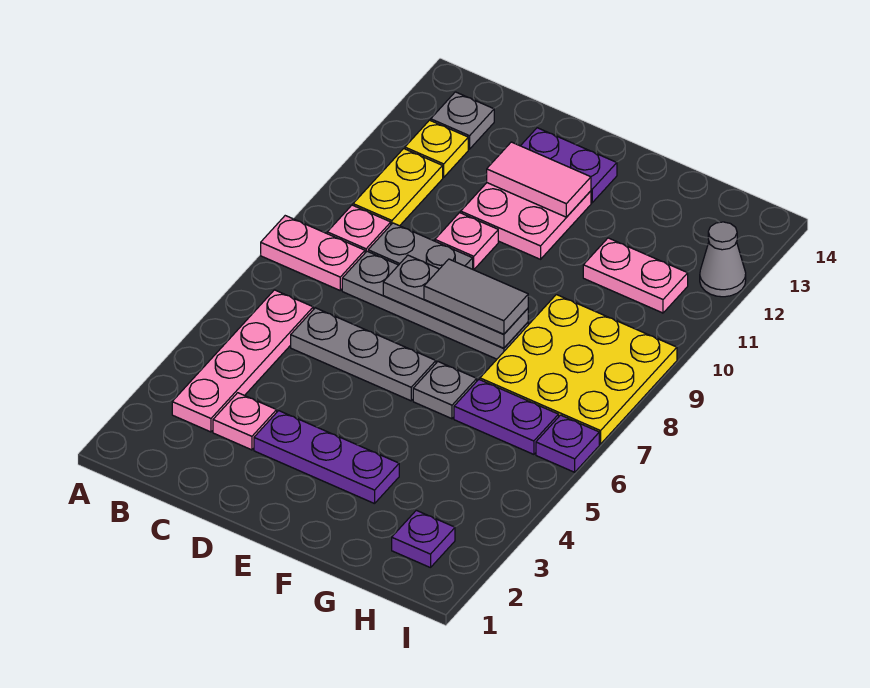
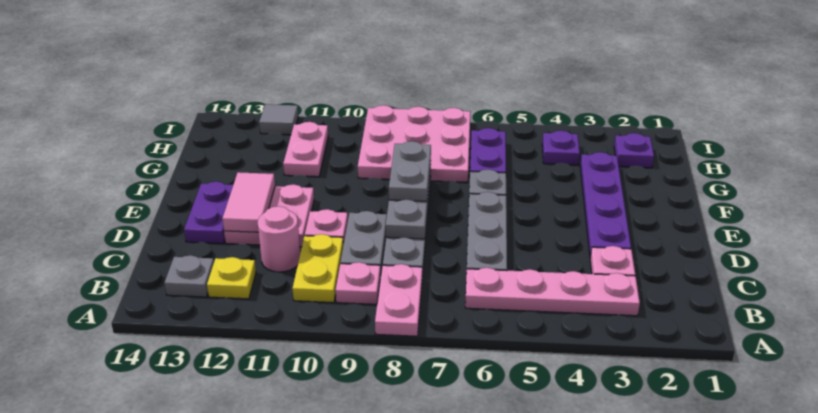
yellow plate B10:B11 level 1 -> yellow plate B10:C10 level 1
none -> pink round brick C11 level 1
purple plate D3:F3 level 1 -> purple plate D3:G3 level 1
grey tile E8:F8 level 3 -> grey plate E8:F8 level 3
yellow plate G7:I9 level 1 -> pink plate G7:I9 level 1
purple plate I6 level 1 -> purple plate H4 level 1
grey cone I12 level 1 -> grey tile I12 level 1

